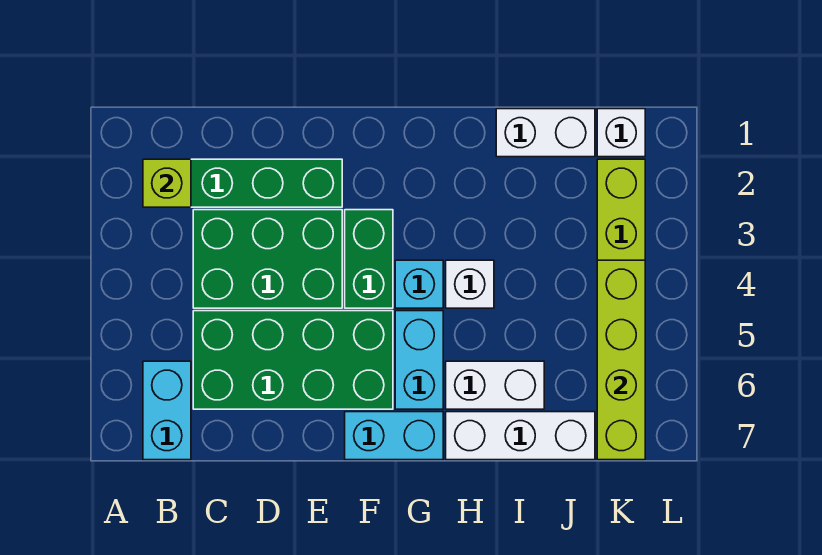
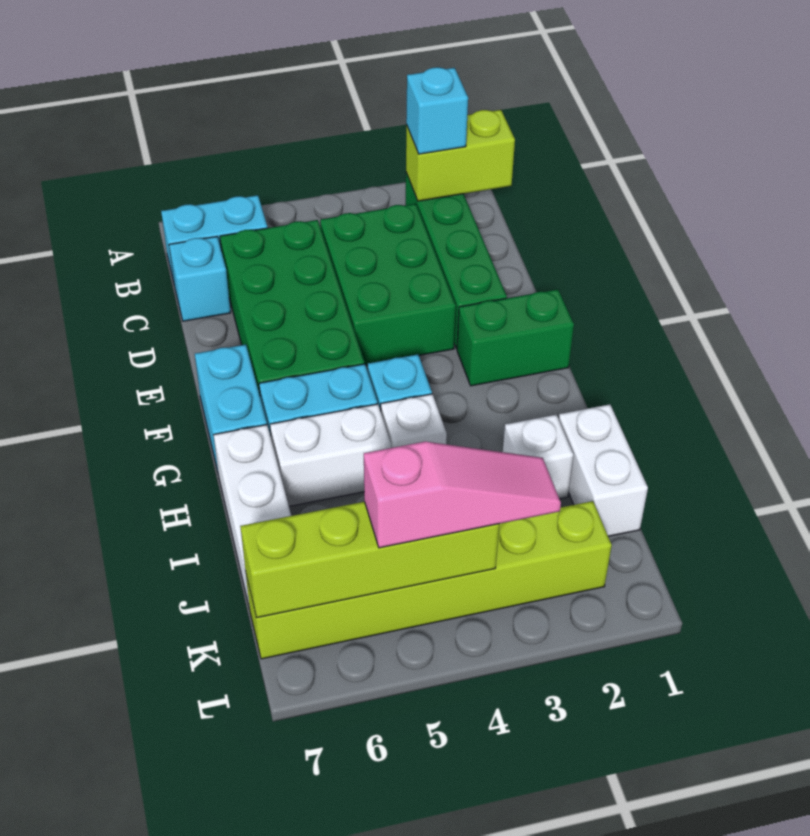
lime brick B2 level 2 -> lime brick B1:B2 level 2
none -> cyan brick B2 level 3
none -> cyan brick C7 level 1
green brick F3:F4 level 1 -> green brick F1:F2 level 1
white brick H6:I6 level 1 -> white brick H5:H6 level 1
white brick K1 level 1 -> white brick I2 level 1
none -> pink slope K3:K5 level 3 top 5

